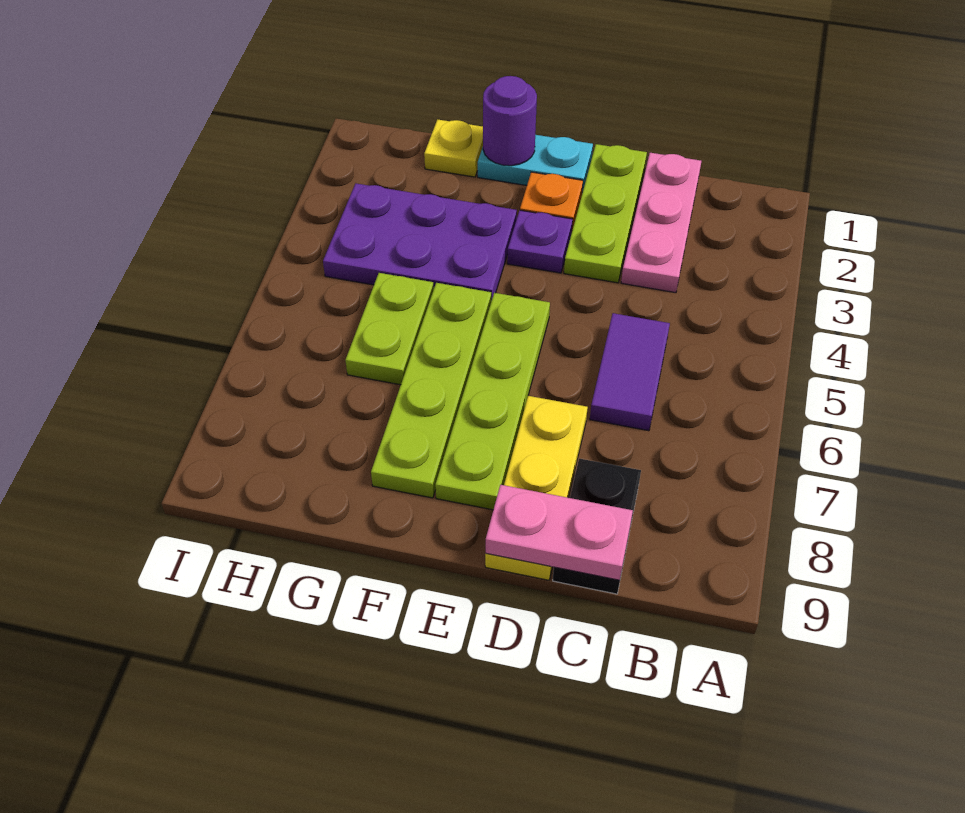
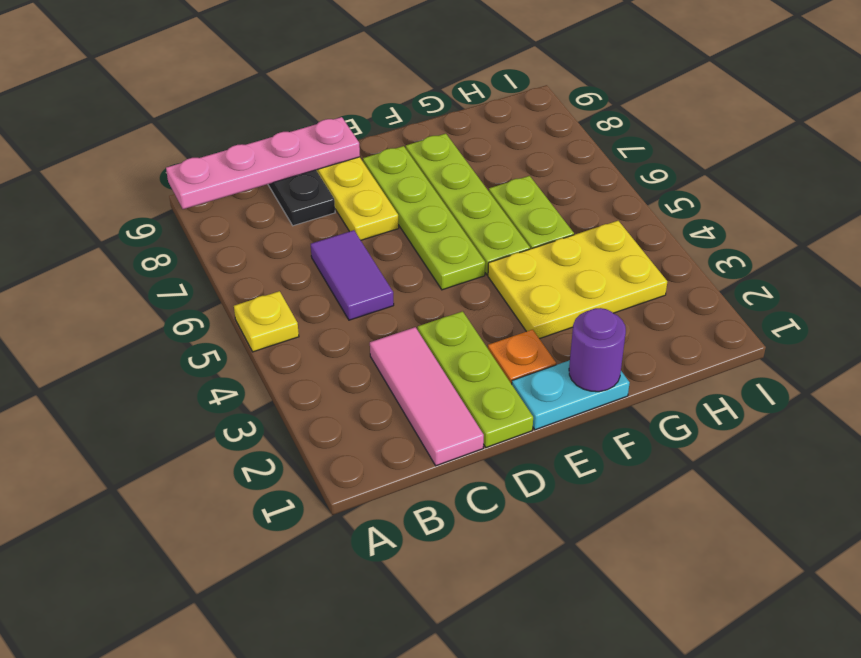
pink plate C1:C3 level 1 -> pink tile C1:C3 level 1
pink plate C9:D9 level 2 -> pink plate A9:D9 level 2
purple plate E3 level 1 -> none
purple plate F3:H4 level 1 -> yellow plate F3:H4 level 1
yellow plate G1 level 1 -> yellow plate A5 level 1

